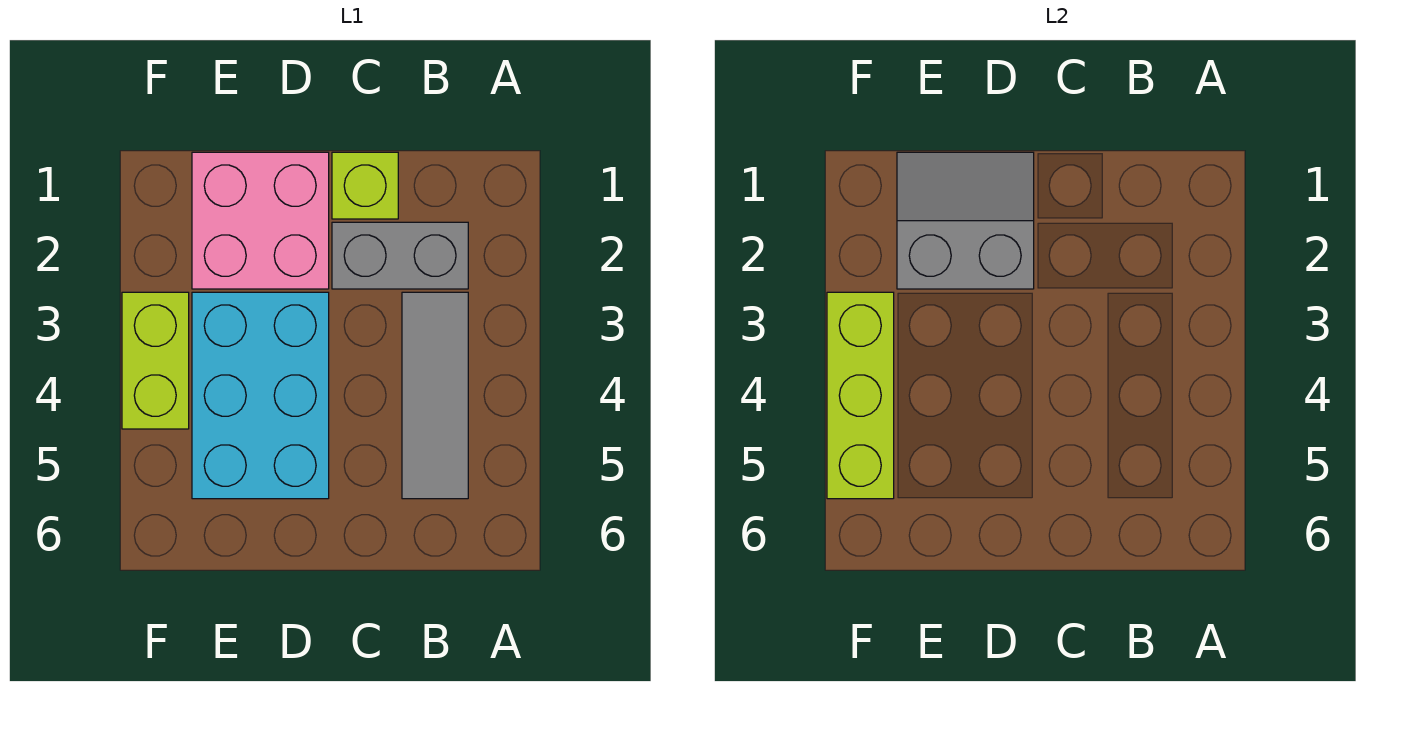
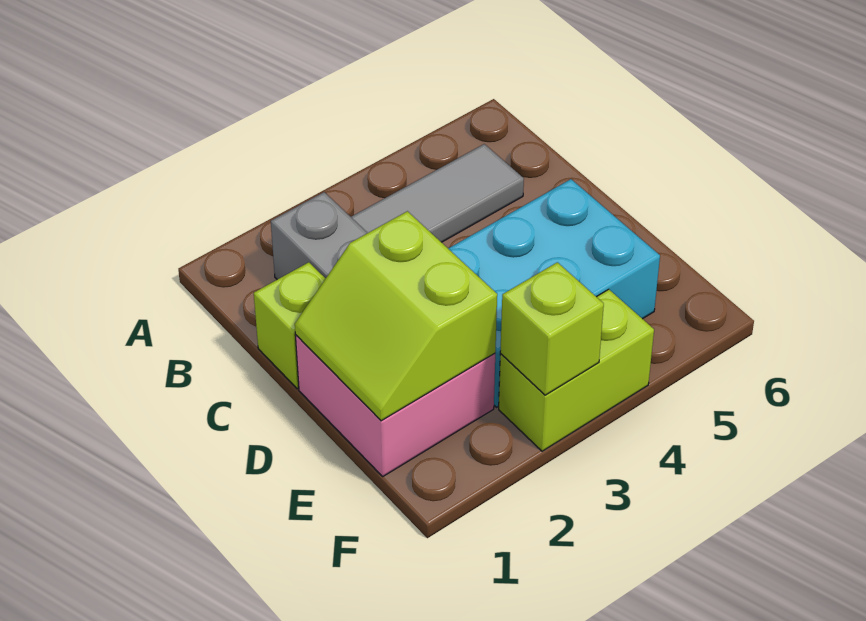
grey slope D1:E2 level 2 top 2 -> lime slope D1:E2 level 2 top 2
lime brick F3:F5 level 2 -> lime brick F3 level 2

